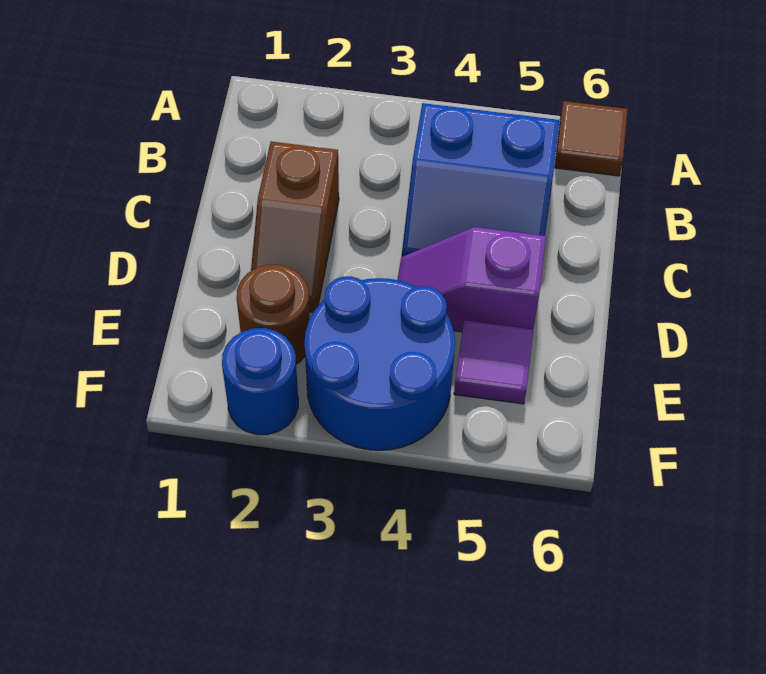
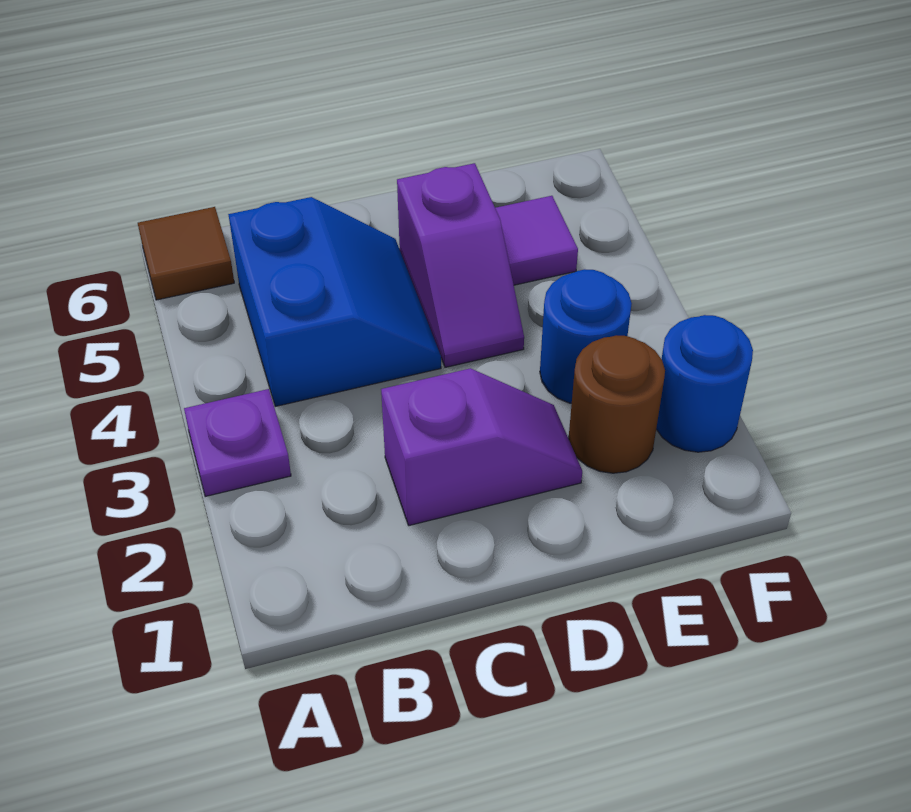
none -> purple plate A3 level 1
brown slope C2:D2 level 1 top C -> purple slope C2:D2 level 1 top C
blue round brick E3:F4 level 1 -> blue round brick E3 level 1

